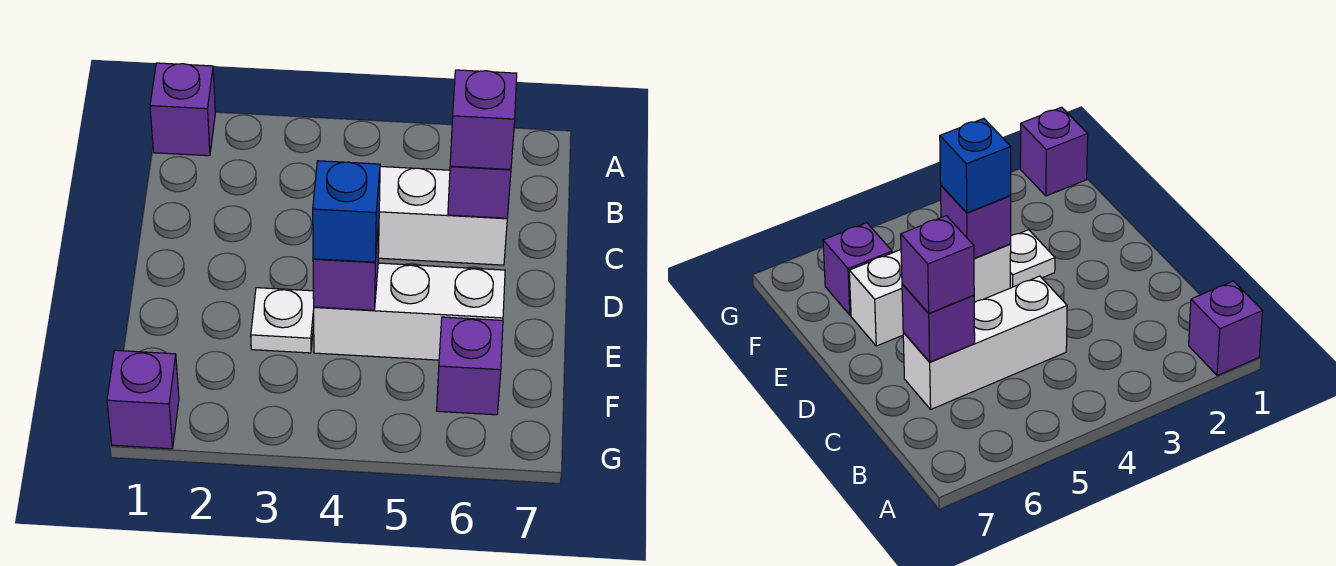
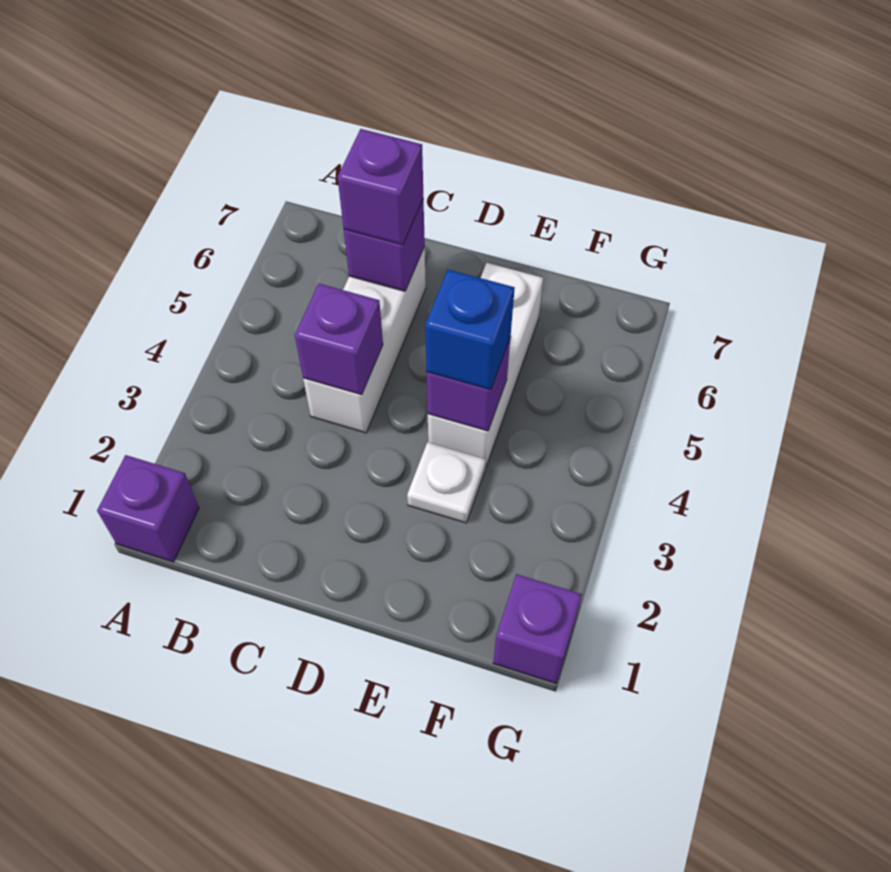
purple brick F6 level 1 -> purple brick C4 level 2

